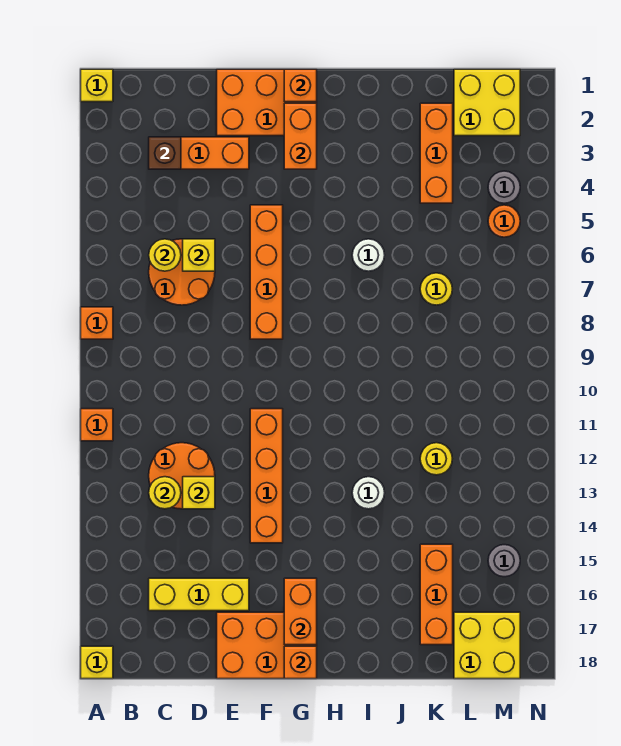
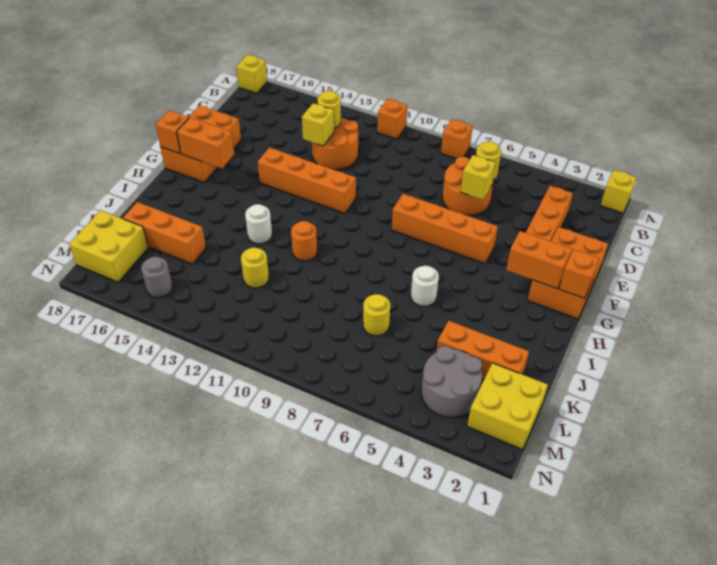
brown brick C3 level 2 -> none
yellow brick C16:E16 level 1 -> none
grey round brick M4 level 1 -> grey round brick L3:M4 level 1
orange round brick M5 level 1 -> orange round brick I11 level 1

